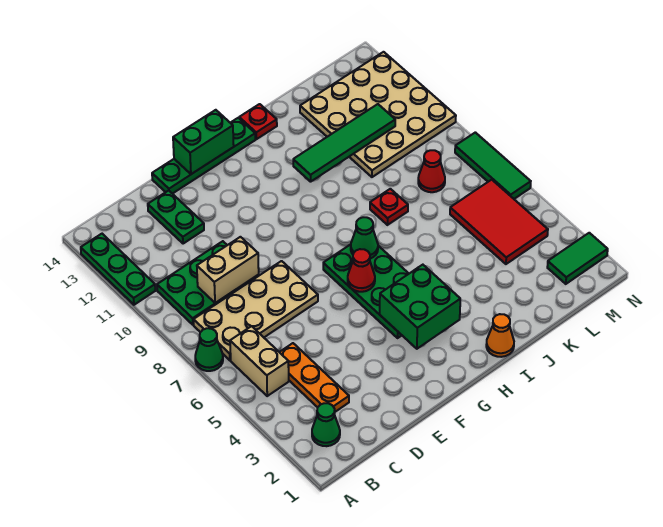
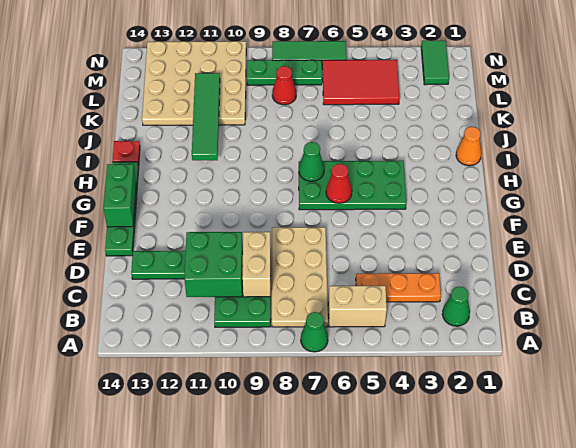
green plate A11:A13 level 1 -> green plate M7:M9 level 1
green brick G3:H4 level 2 -> green brick C10:D11 level 2
red plate J8 level 1 -> none

